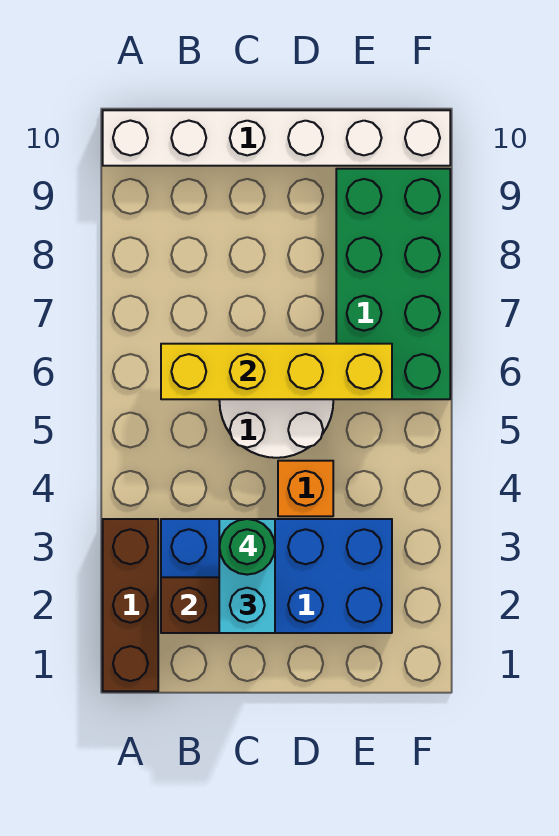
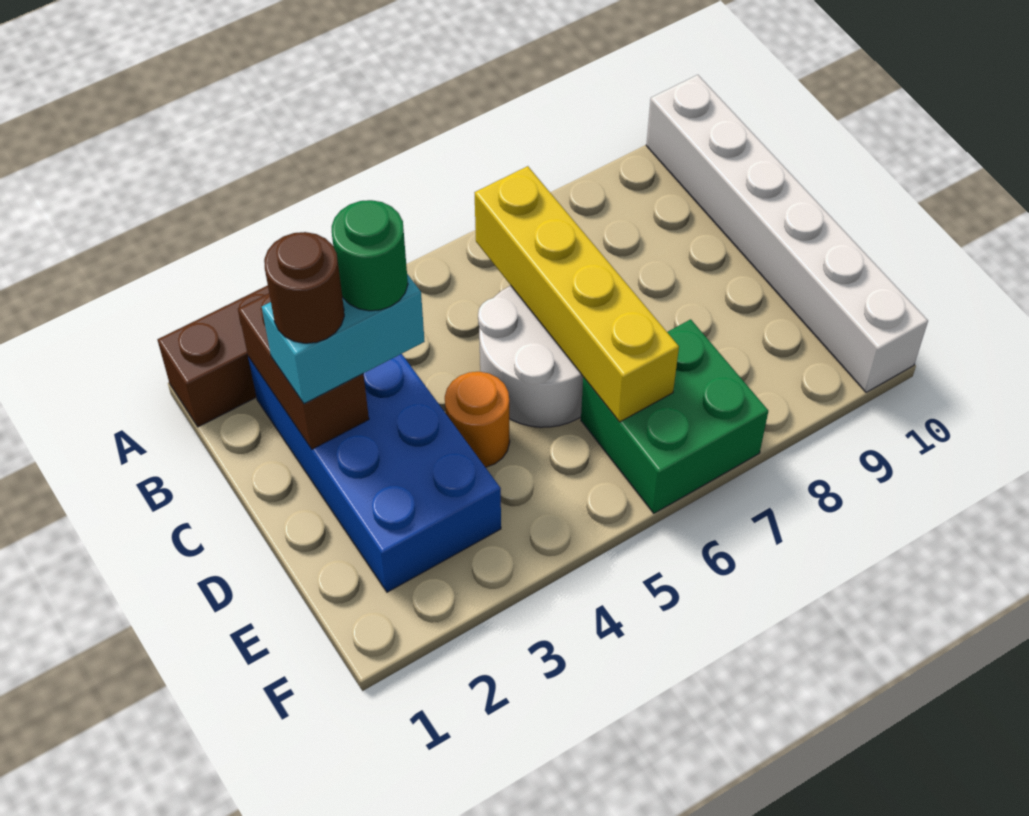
none -> brown round brick C2 level 4
orange brick D4 level 1 -> orange round brick D4 level 1
green brick E6:F9 level 1 -> green brick E6:F7 level 1

